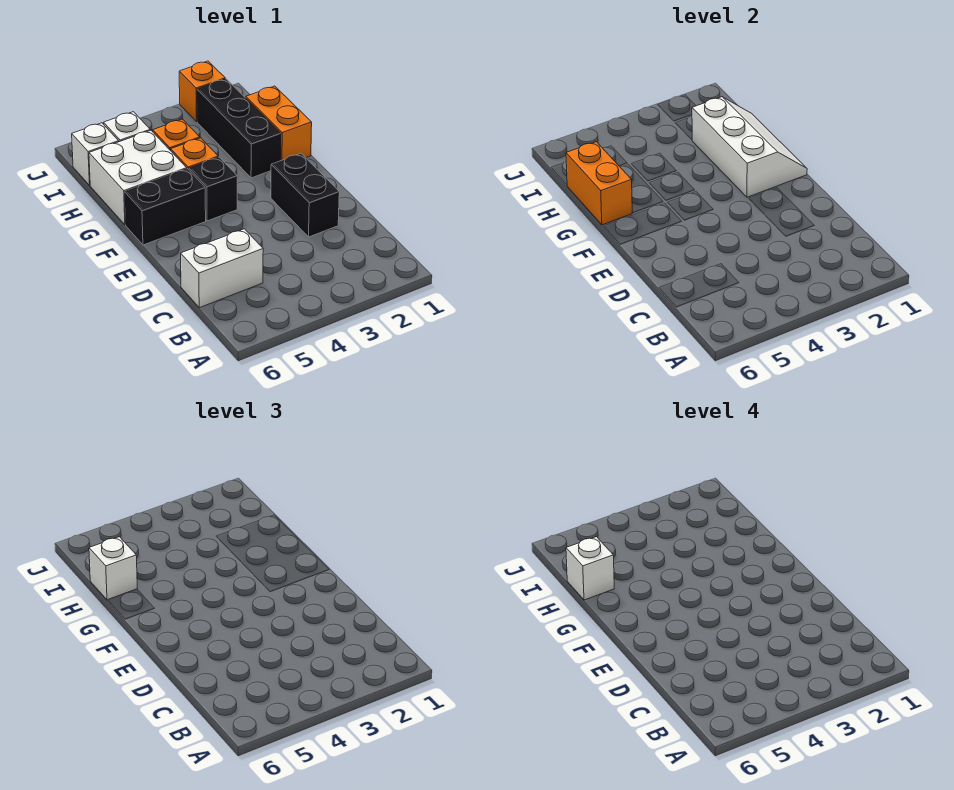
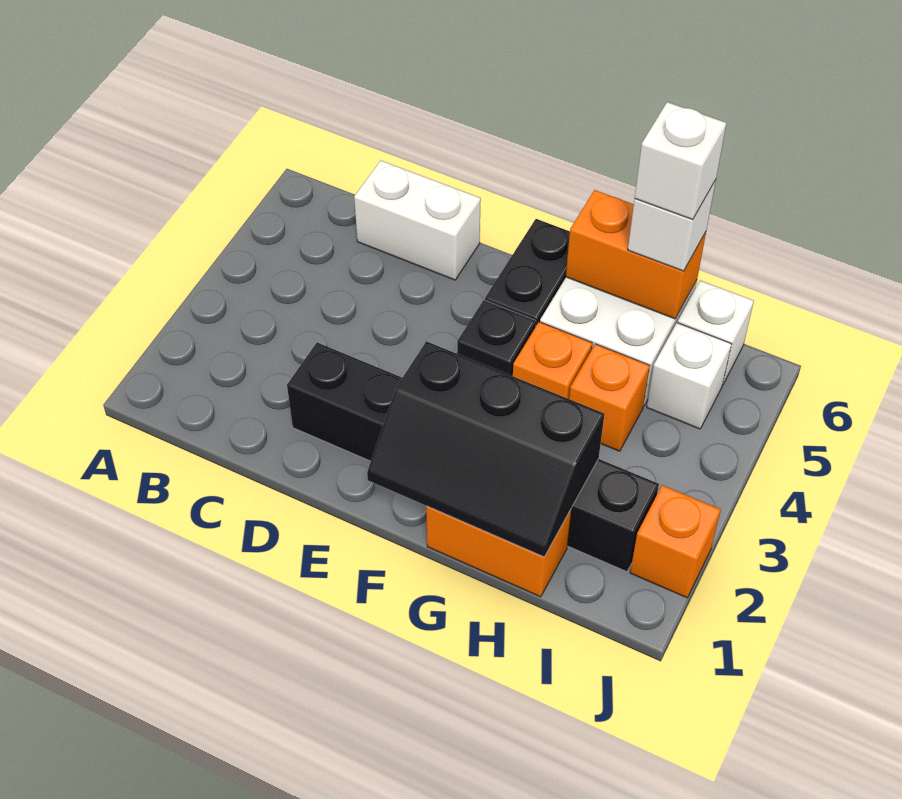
white brick C5:C6 level 1 -> white brick C6:D6 level 1
white slope F1:H2 level 2 top 2 -> black slope F1:H2 level 2 top 2

